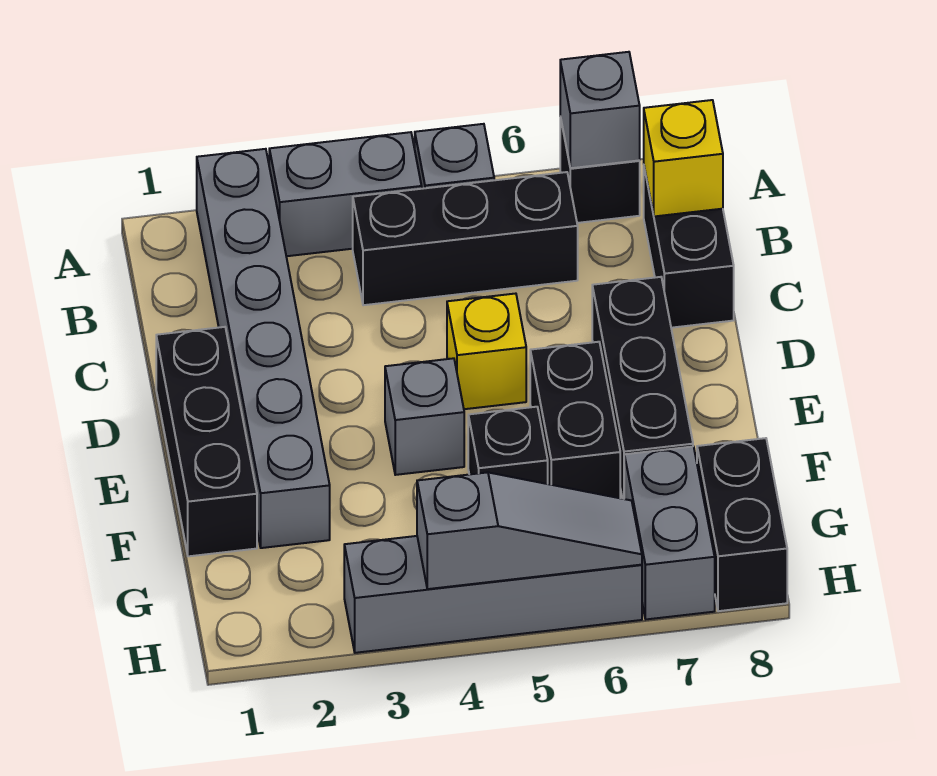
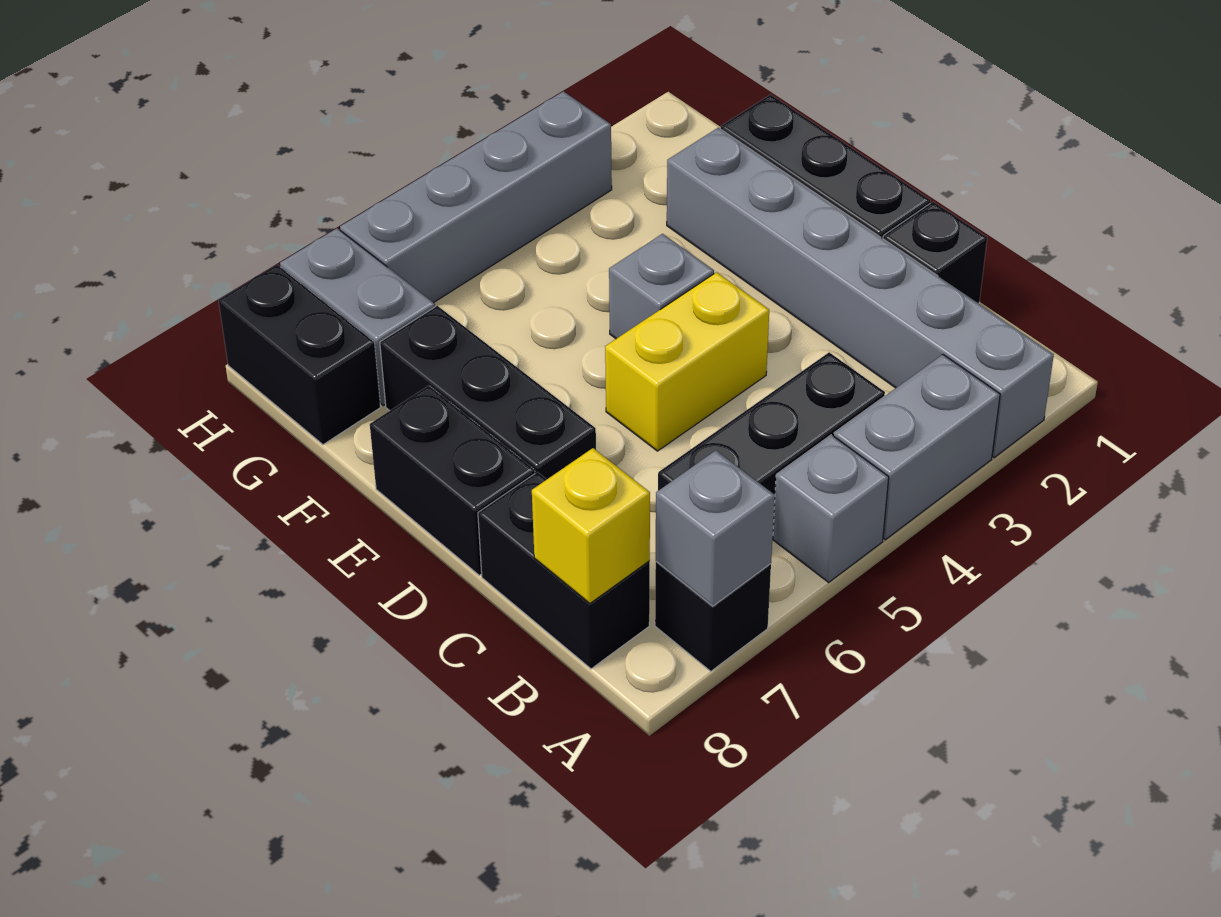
yellow brick D5 level 1 -> yellow brick D4:D5 level 1
black brick E6:F6 level 1 -> black brick D8:E8 level 1
black brick F5 level 1 -> black brick C1 level 1
grey slope H4:H6 level 2 top 4 -> none

